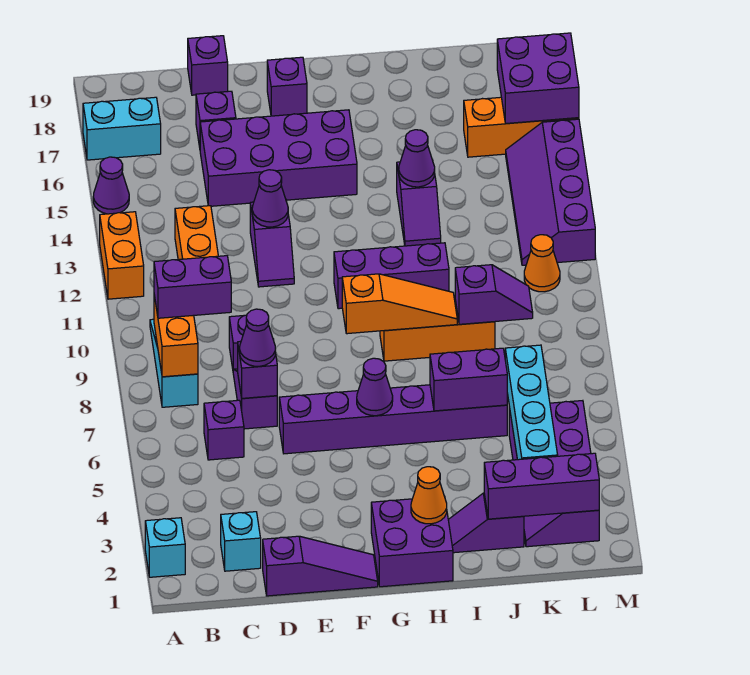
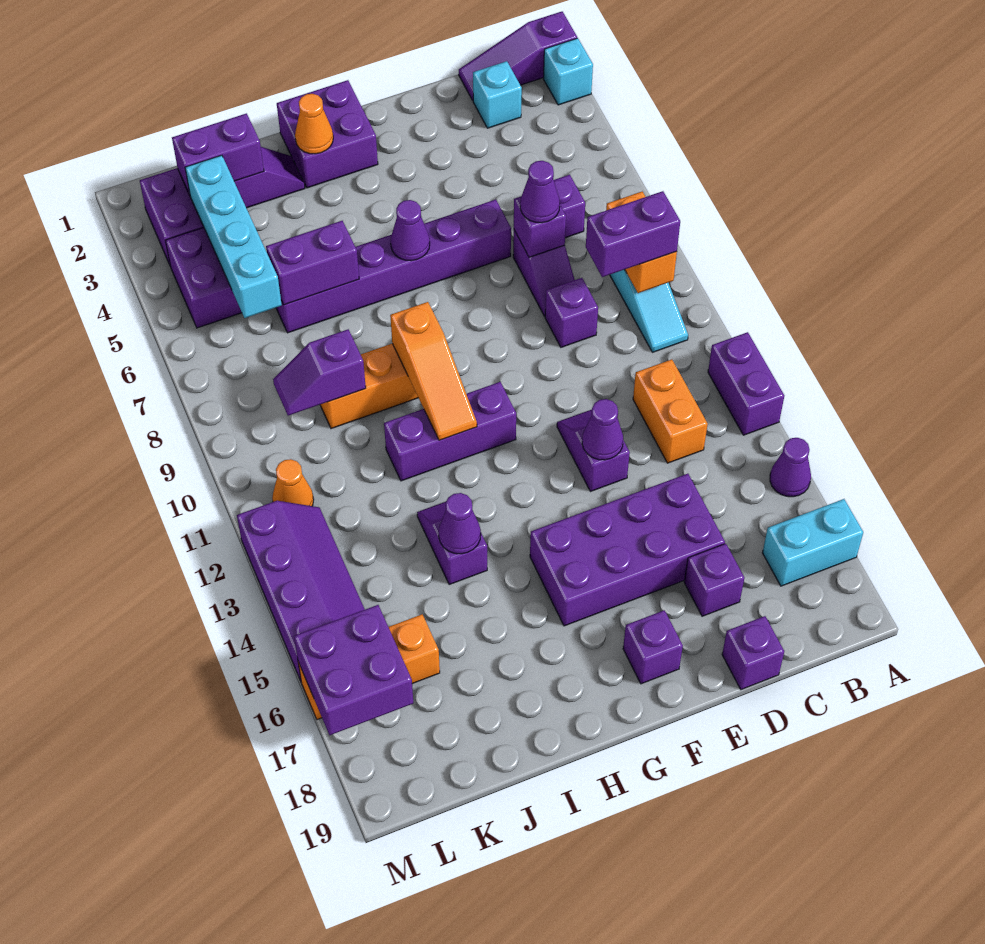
orange brick A12:A13 level 1 -> purple brick A12:A13 level 1
purple slope D1:F1 level 1 top D -> purple slope A1:C1 level 1 top A
orange slope G9:I9 level 2 top G -> orange slope H9:H11 level 2 top 9
purple brick J2:L2 level 2 -> purple brick J2:K2 level 2

